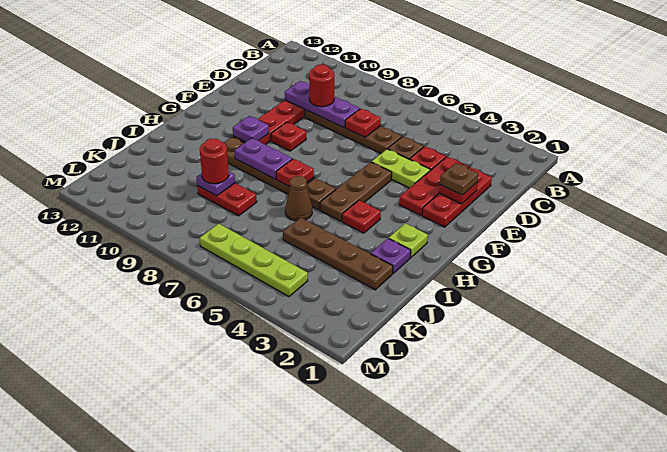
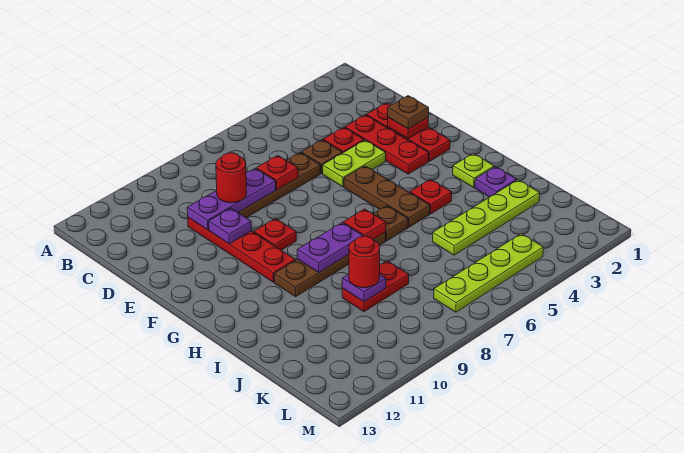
purple plate G10 level 2 -> purple plate E10 level 2
brown cone I6 level 1 -> none
brown plate J2:J5 level 1 -> lime plate J2:J5 level 1

